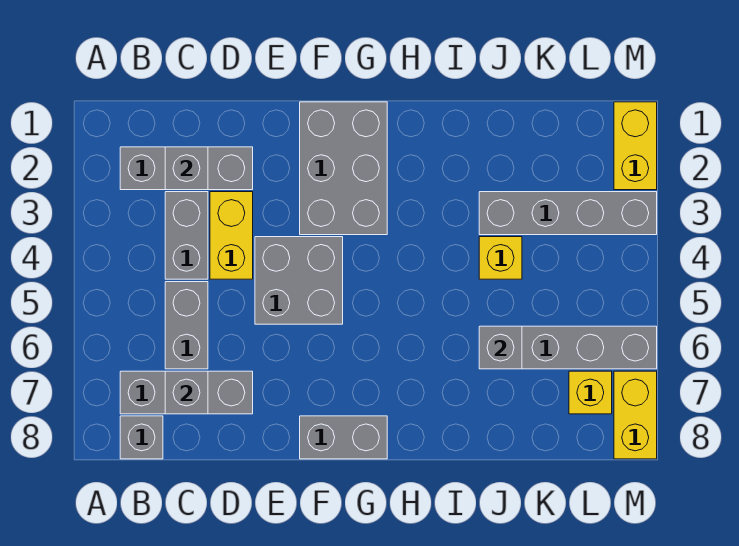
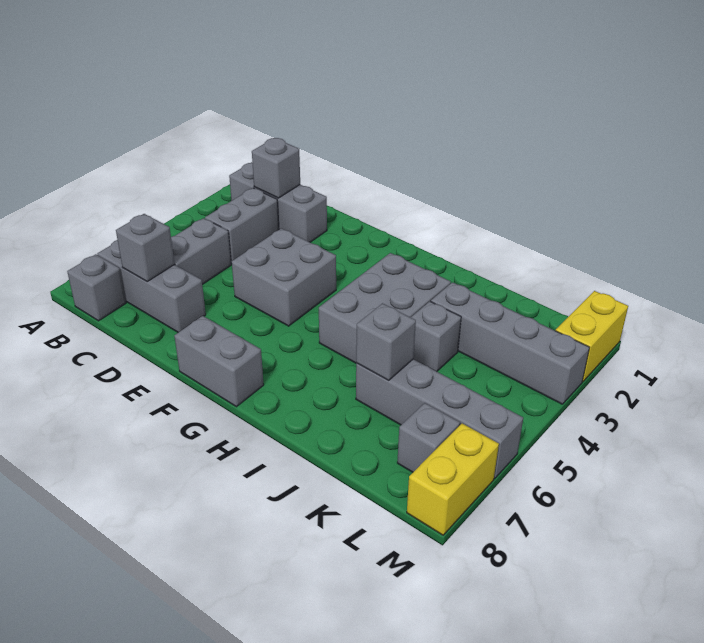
yellow brick D3:D4 level 1 -> none
grey brick F1:G3 level 1 -> grey brick H3:I5 level 1
yellow brick J4 level 1 -> grey brick J4 level 1
yellow brick L7 level 1 -> grey brick L7 level 1

